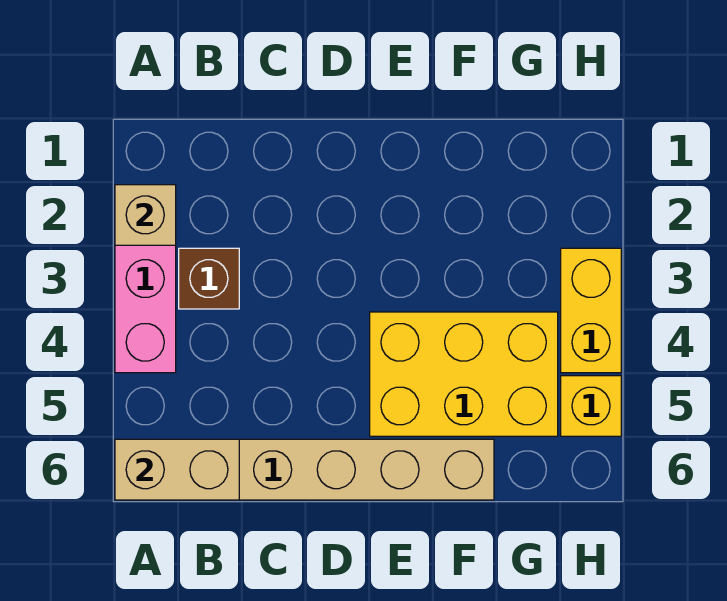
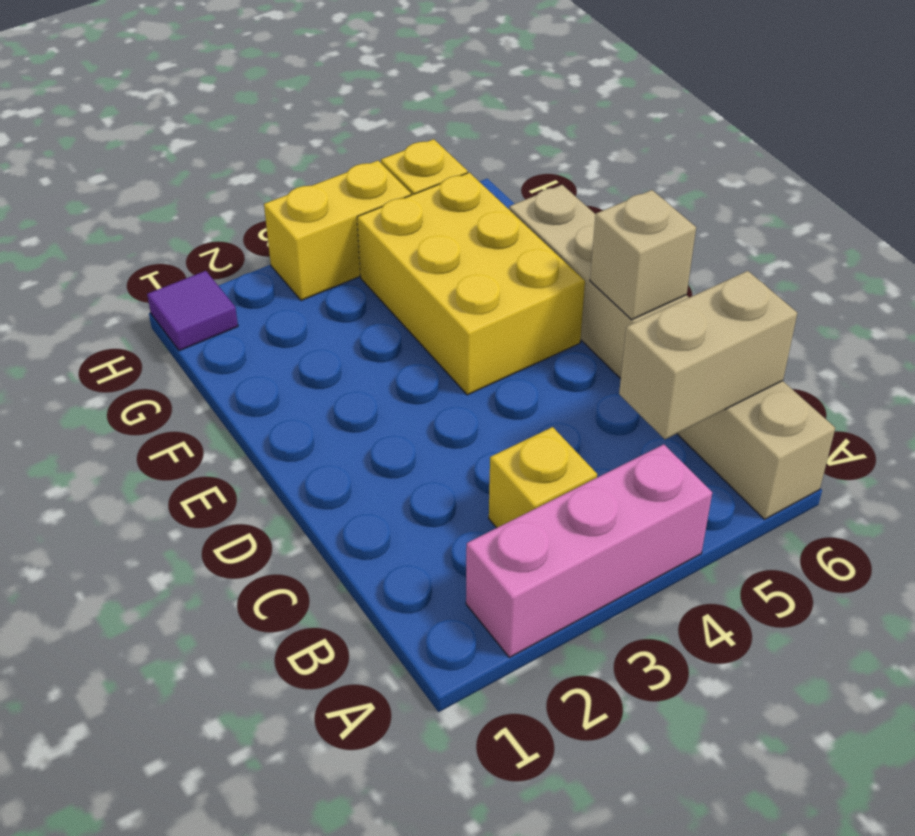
tan brick A2 level 2 -> tan brick D6 level 2
tan brick A6:B6 level 2 -> tan brick B5:B6 level 2
brown brick B3 level 1 -> yellow brick B3 level 1
none -> purple tile H1 level 1

